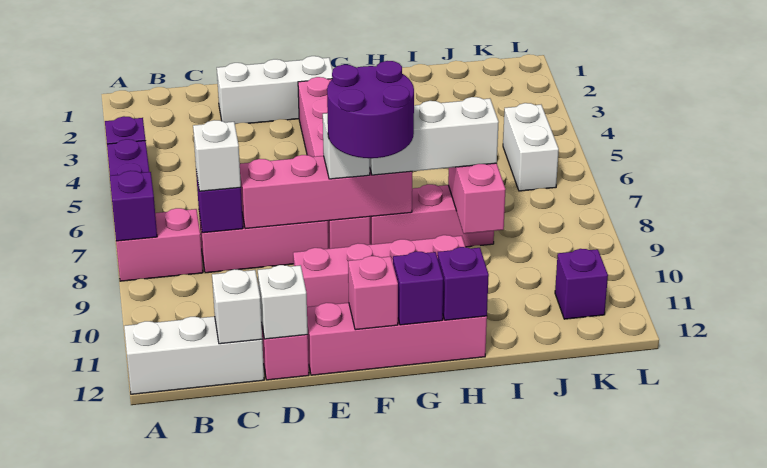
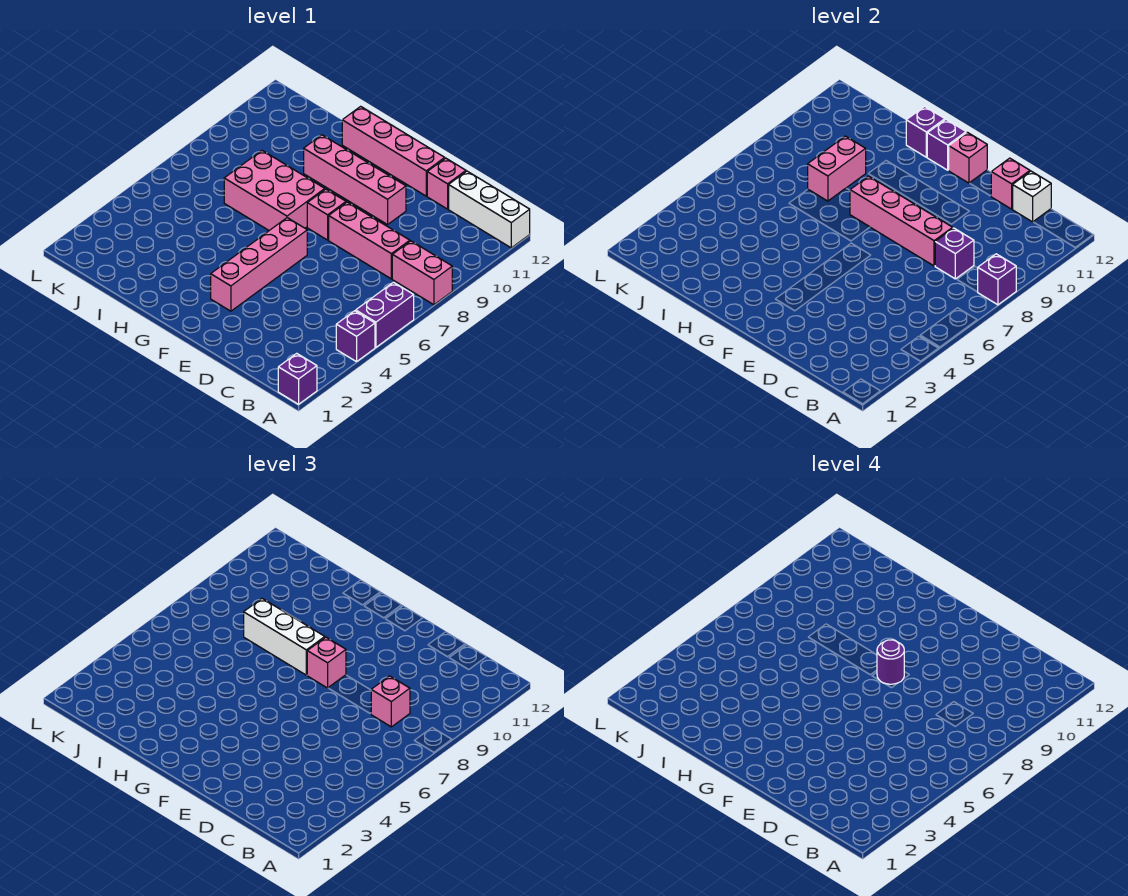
white brick C8 level 3 -> pink brick C8 level 3
white brick D2:F2 level 1 -> none
white brick D12 level 2 -> pink brick D12 level 2
white brick F8 level 3 -> pink brick F8 level 3
purple round brick F8:G9 level 4 -> purple round brick F8 level 4
pink brick G8:I8 level 1 -> pink brick G7:I8 level 1
white brick K5:K6 level 1 -> none
purple brick K11 level 1 -> purple brick A1 level 1

